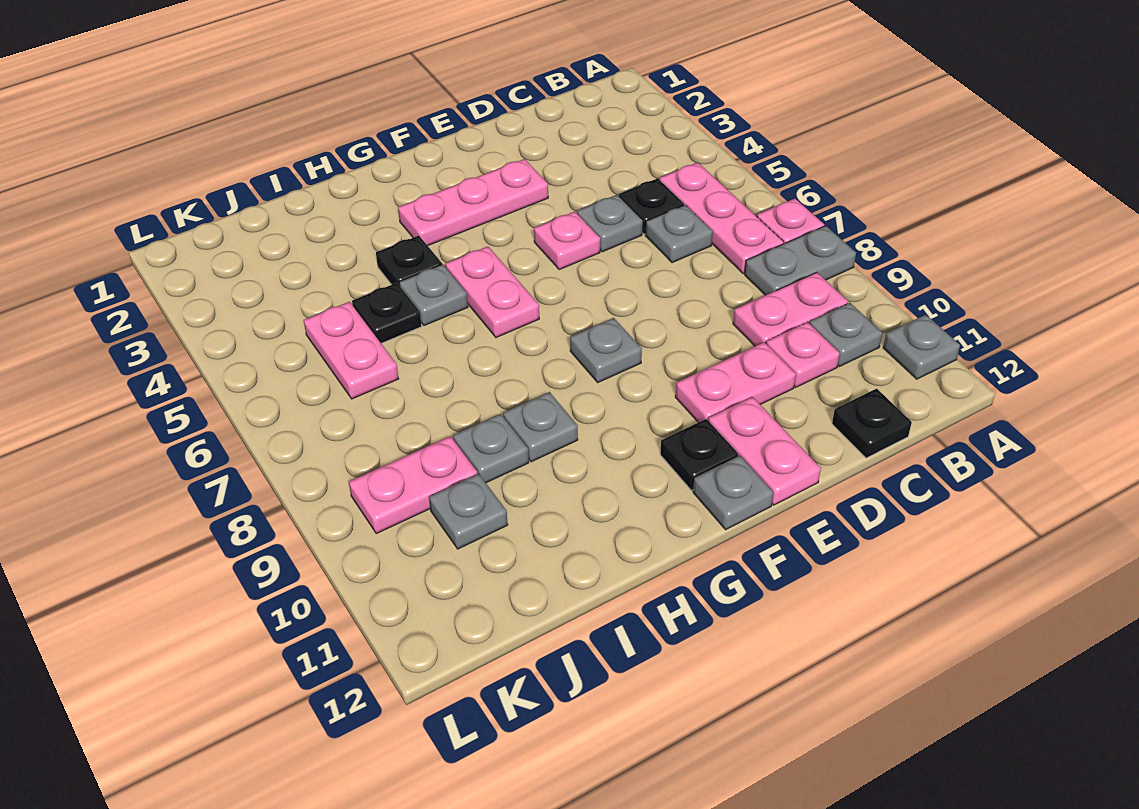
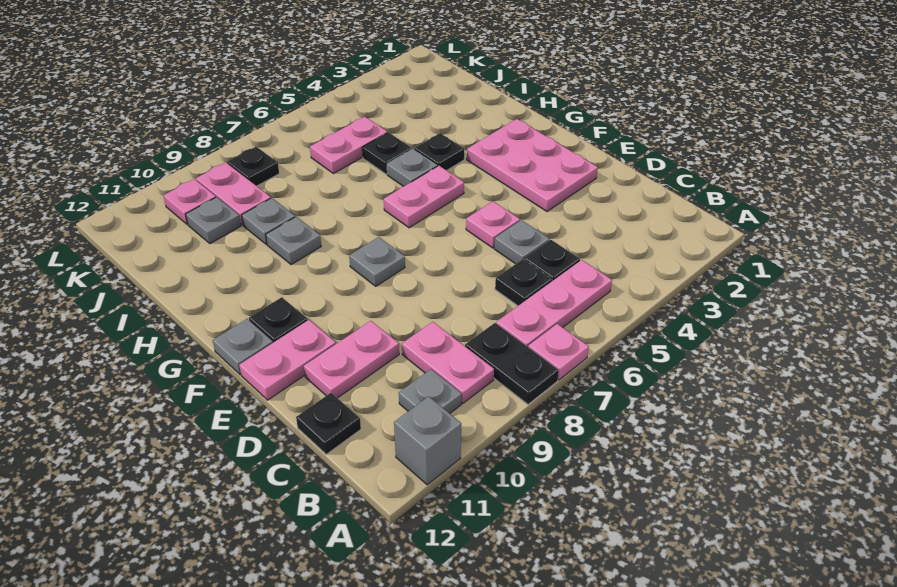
grey plate A8:B8 level 1 -> black plate A8:B8 level 1
grey plate A11 level 1 -> grey brick A11 level 1
grey plate C6 level 1 -> black plate C6 level 1
pink plate C10 level 1 -> pink plate K10 level 1
pink plate D10:E10 level 1 -> pink plate D10:D11 level 1
pink plate E3:G3 level 1 -> pink plate E2:G3 level 1
none -> black plate K8 level 1

